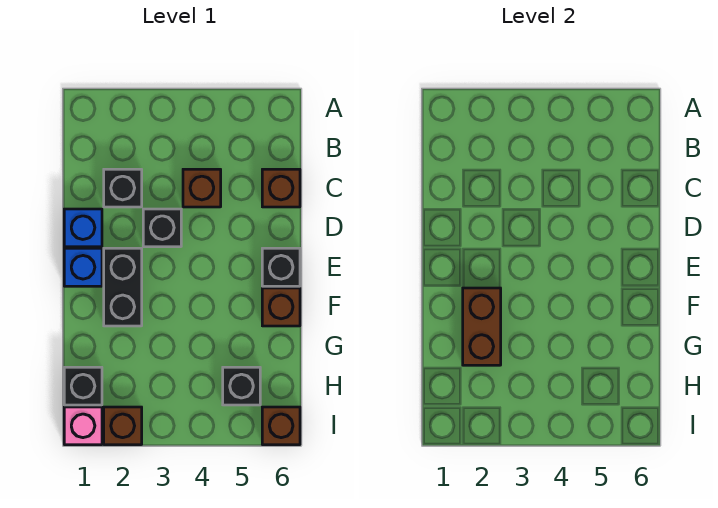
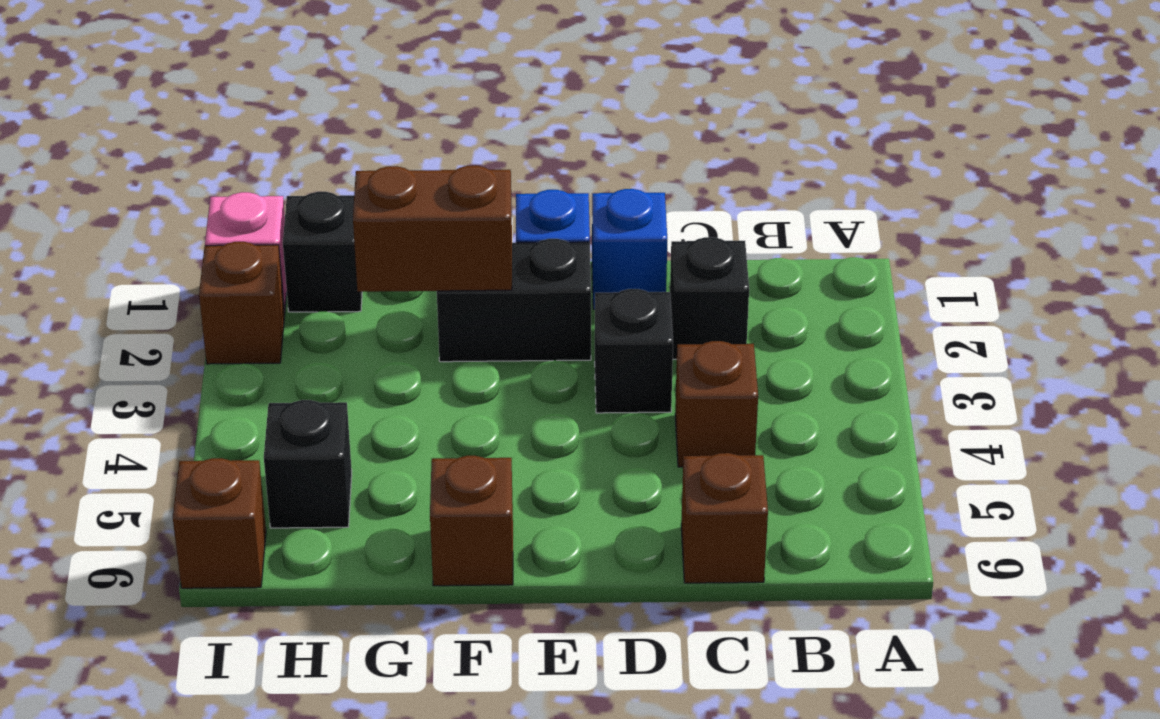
black brick E6 level 1 -> none

